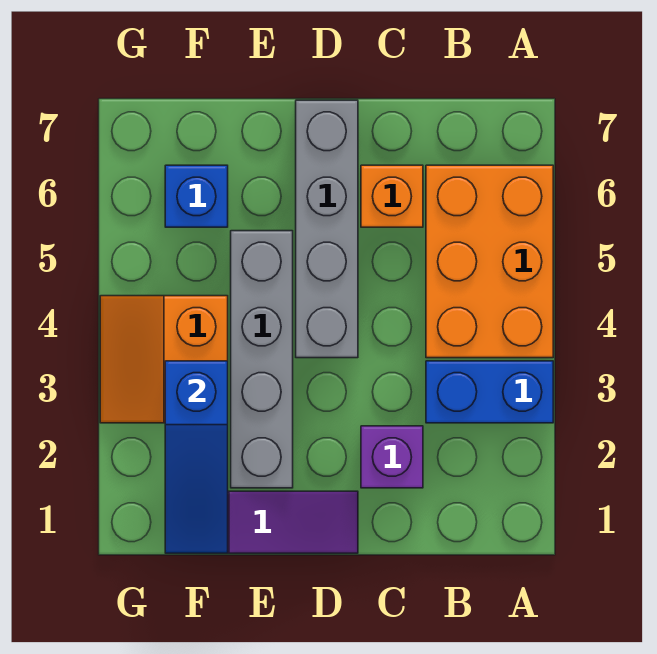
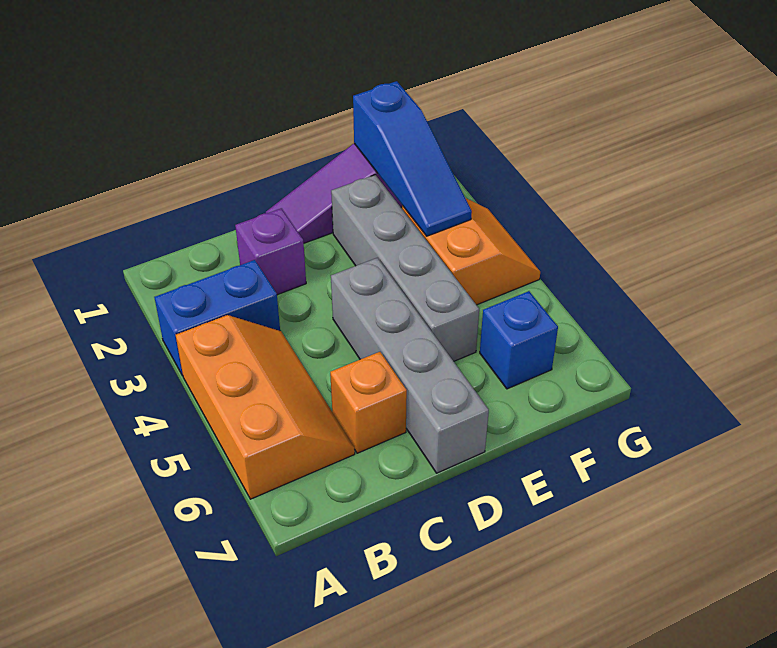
orange brick A4:B6 level 1 -> orange slope A4:B6 level 1 top A
blue slope F1:F3 level 2 top 3 -> blue slope F1:F3 level 2 top 1

